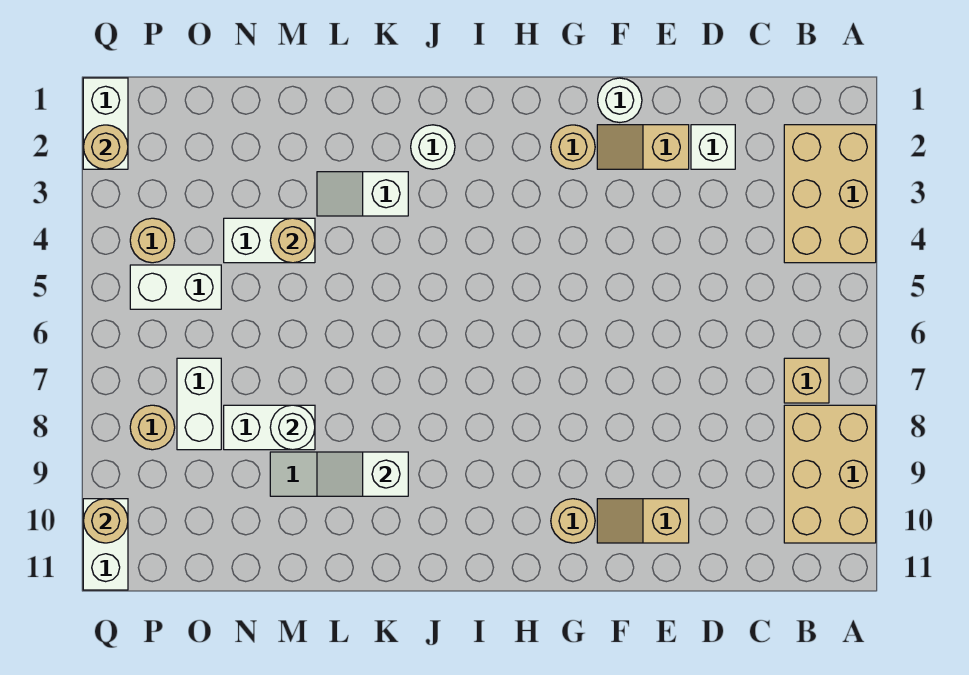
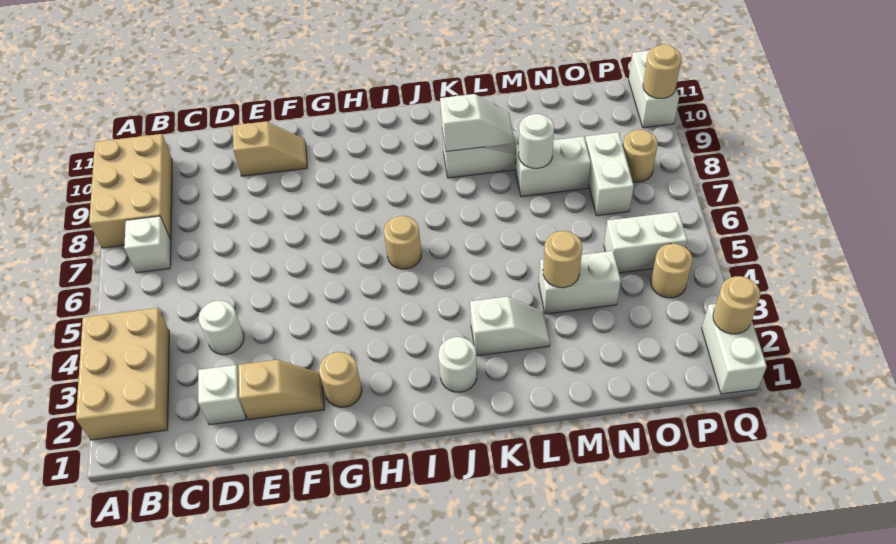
tan brick B7 level 1 -> white brick B7 level 1
white round brick F1 level 1 -> white round brick D4 level 1
tan round brick G10 level 1 -> tan round brick I6 level 1

